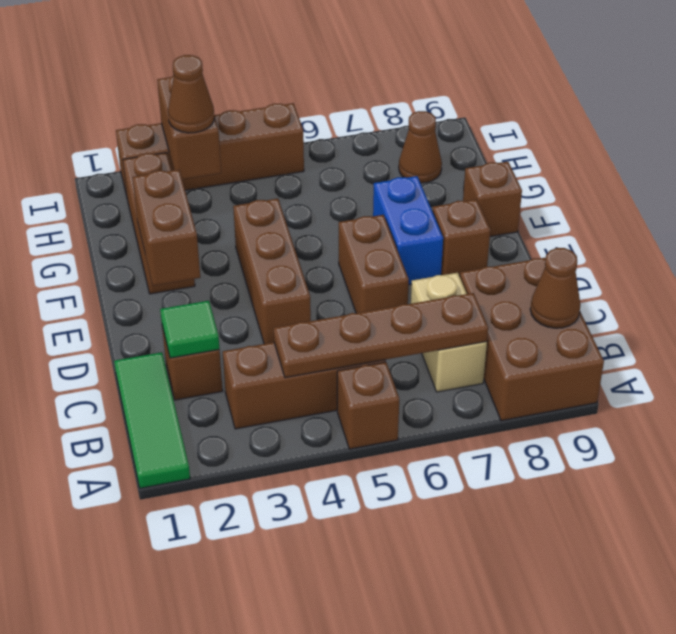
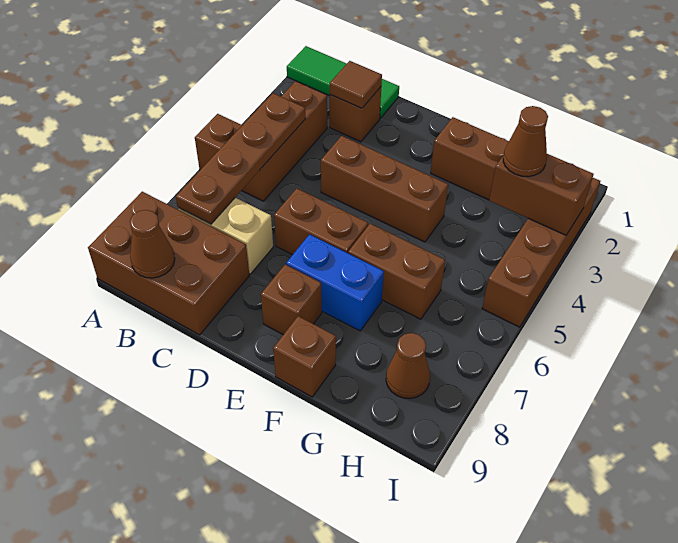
green tile C2 level 2 -> brown tile C2 level 2
brown brick E2:F2 level 2 -> brown brick F6:G6 level 1

